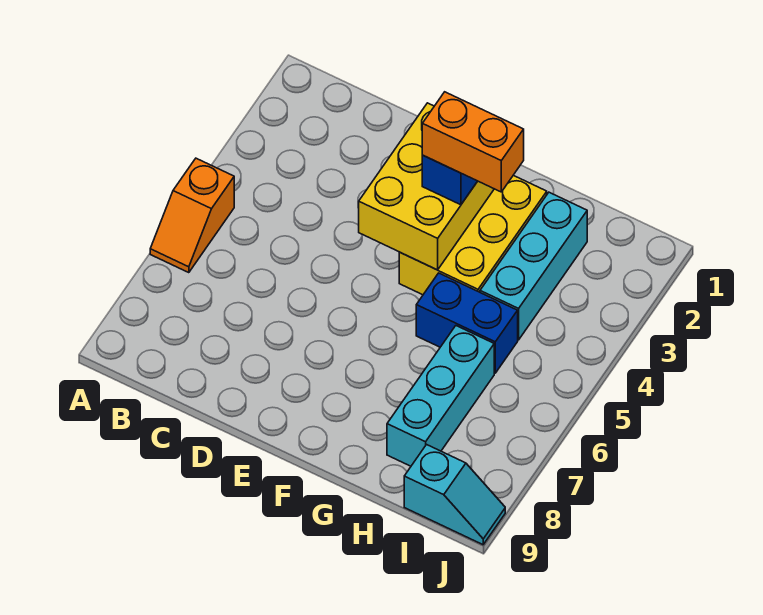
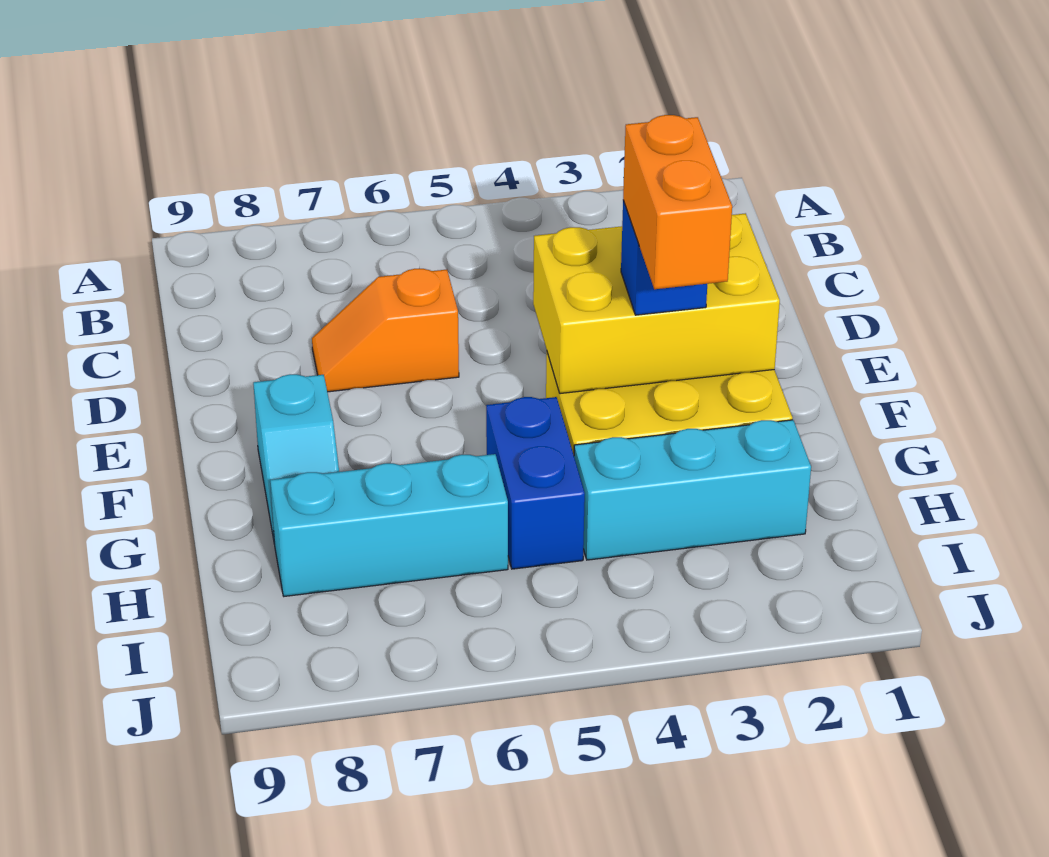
orange slope A5:A6 level 1 top 5 -> orange slope D6:D7 level 1 top 6
cyan slope I9:J9 level 1 top I -> cyan slope F8:G8 level 1 top F

